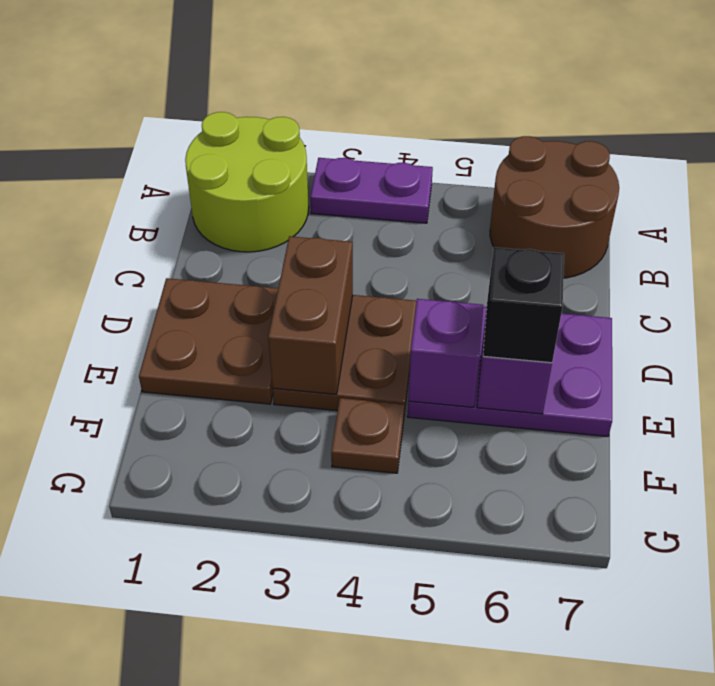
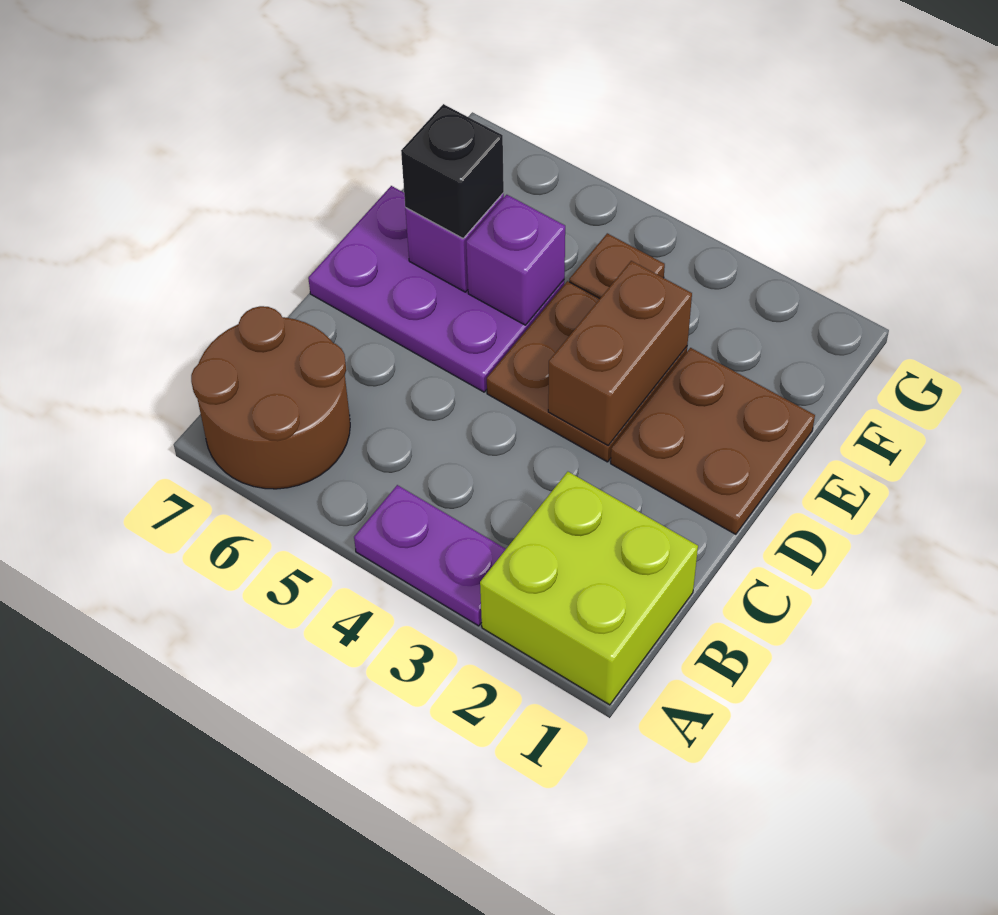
lime round brick A1:B2 level 1 -> lime brick A1:B2 level 1

